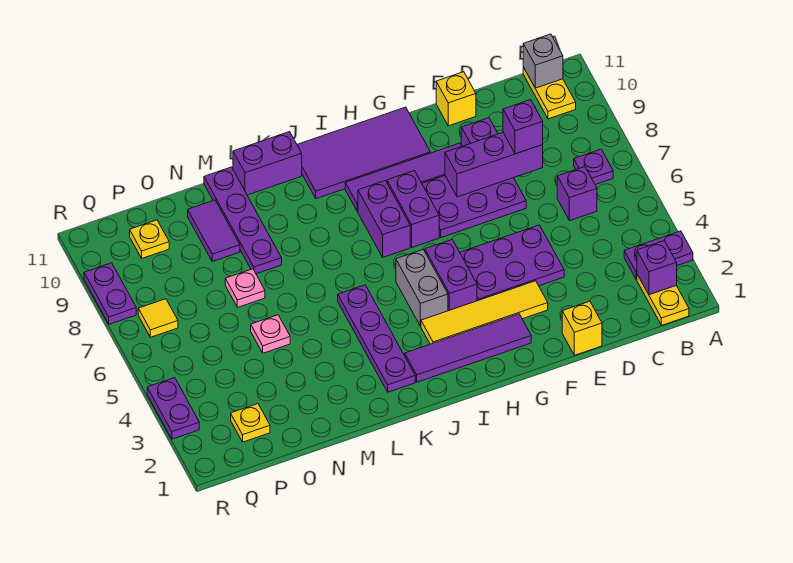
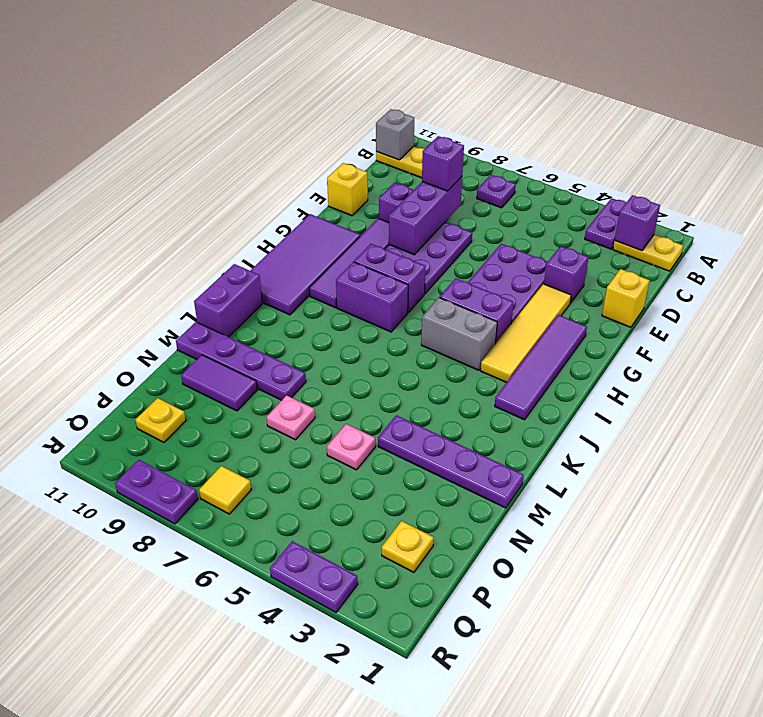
purple brick C6 level 1 -> purple brick E3 level 1
purple plate K2:K5 level 1 -> purple plate M1:M4 level 1

